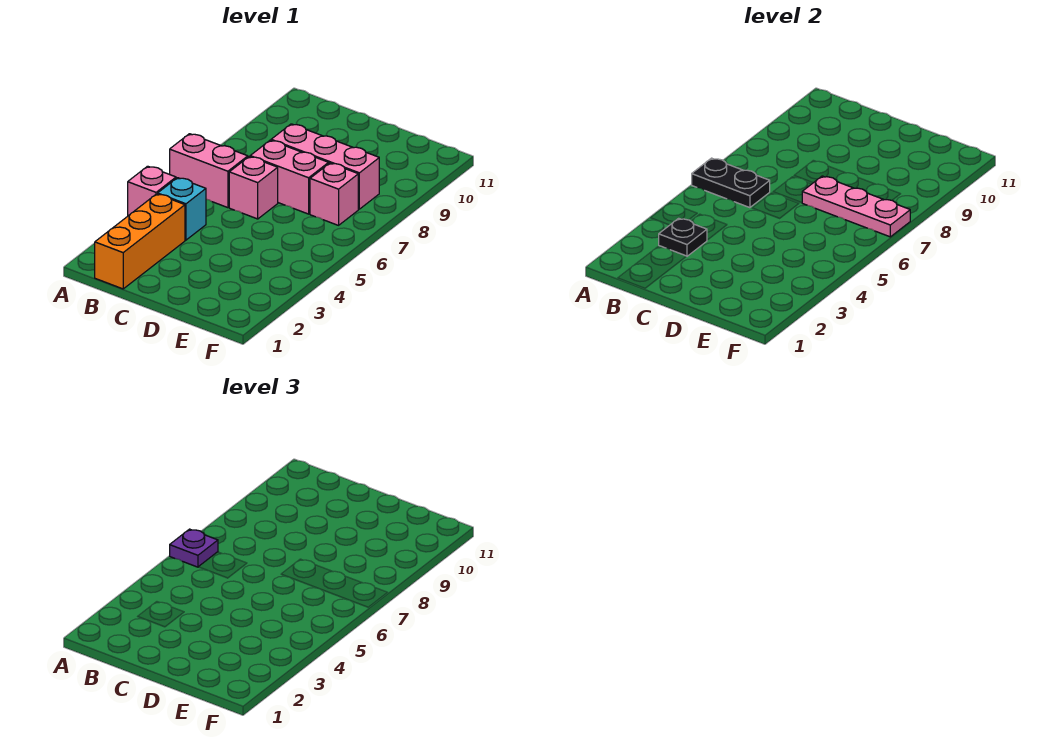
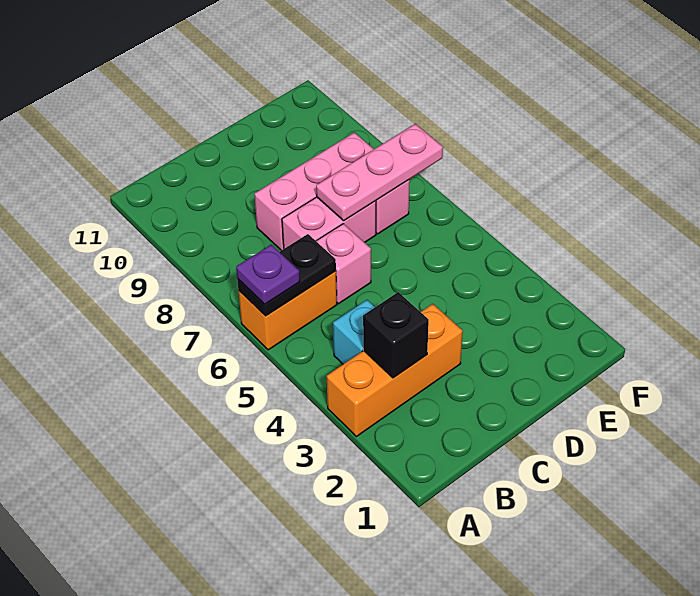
pink brick A4 level 1 -> none
pink brick A6:B6 level 1 -> orange brick A6:B6 level 1
orange brick B1:B3 level 1 -> orange brick A3:C3 level 1
black plate B3 level 2 -> black brick B3 level 2

